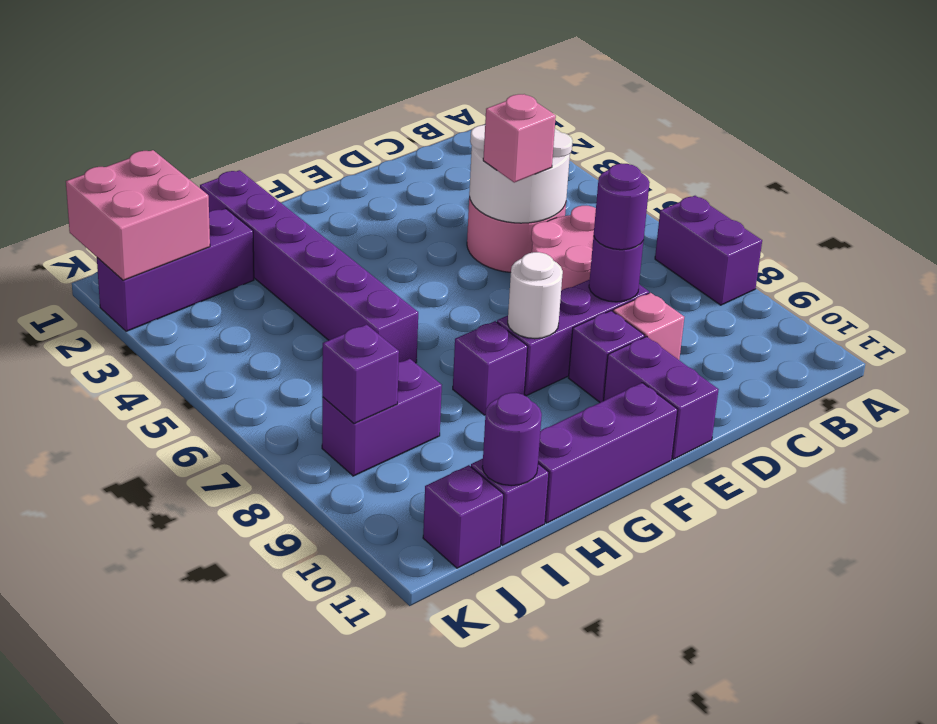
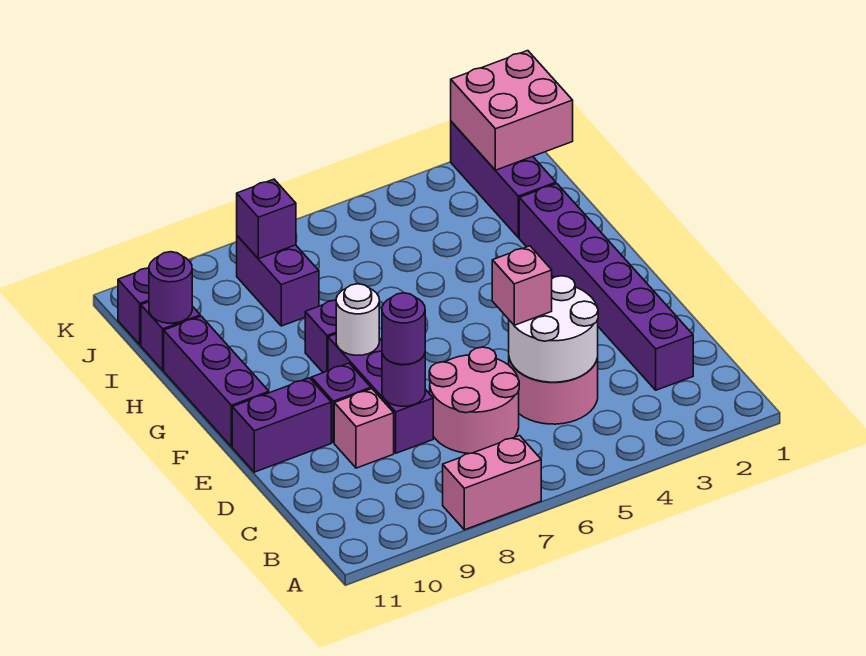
purple brick A7:A8 level 1 -> pink brick A7:A8 level 1
purple brick H1:H6 level 1 -> purple brick C2:H2 level 1

